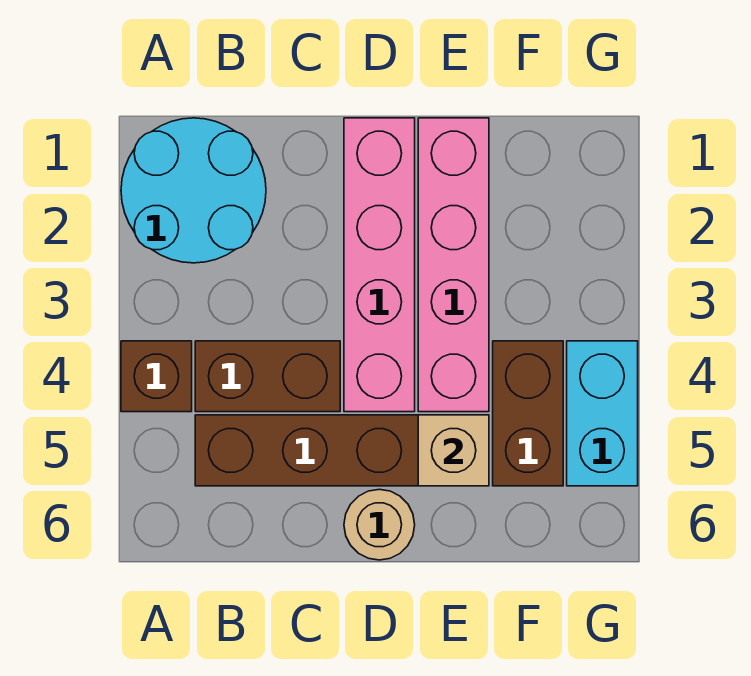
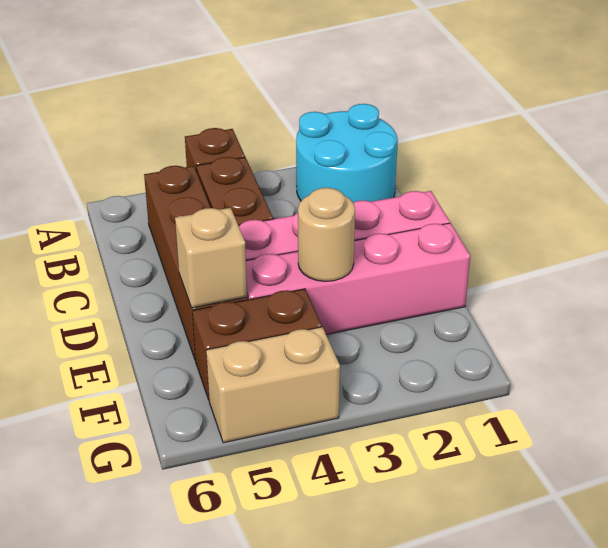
tan round brick D6 level 1 -> tan round brick E3 level 2
cyan brick G4:G5 level 1 -> tan brick G4:G5 level 1

